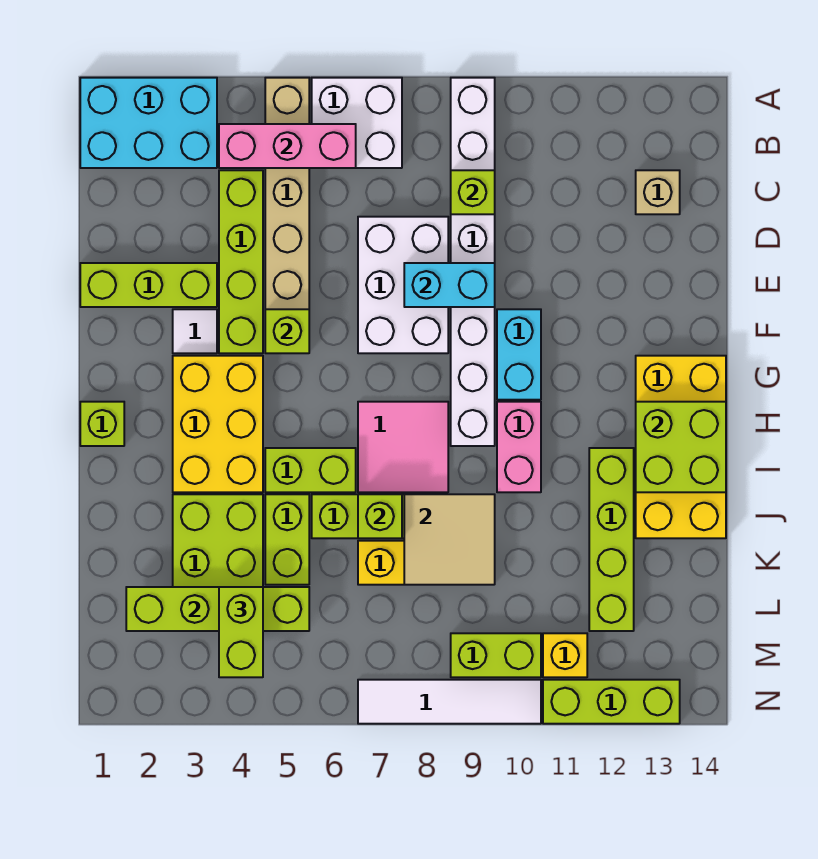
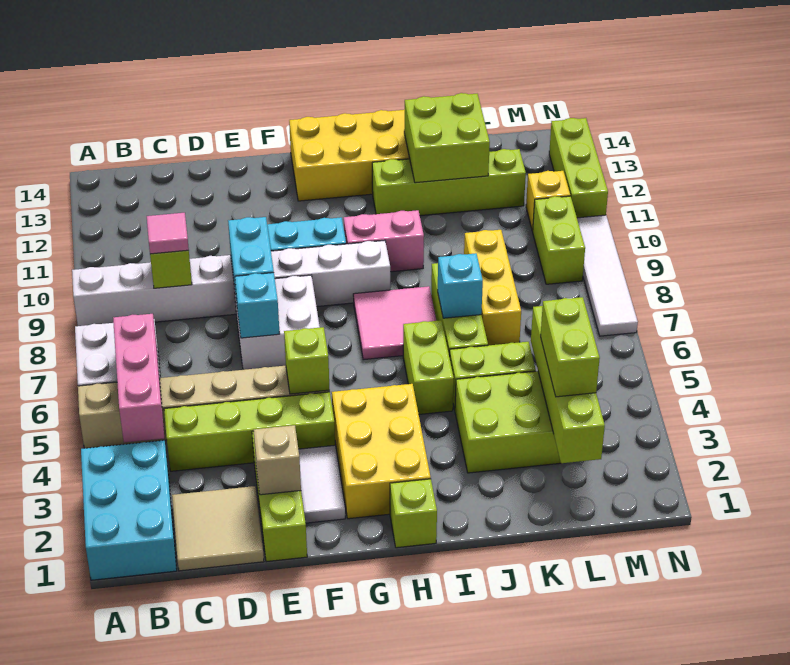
none -> pink tile C9 level 3
tan brick C13 level 1 -> tan brick E2 level 2
white brick D7:F8 level 1 -> white brick E7:F8 level 1
none -> cyan brick E7 level 2
white tile F3 level 1 -> white tile F2:F3 level 1
yellow brick G3:I4 level 1 -> yellow brick G2:H4 level 1
lime brick H13:I14 level 2 -> lime brick J12:K13 level 2
lime brick J7 level 2 -> cyan brick J7 level 2
tan tile J8:K9 level 2 -> tan tile C1:D2 level 1
lime brick L4:M4 level 3 -> lime brick L3:L4 level 3

